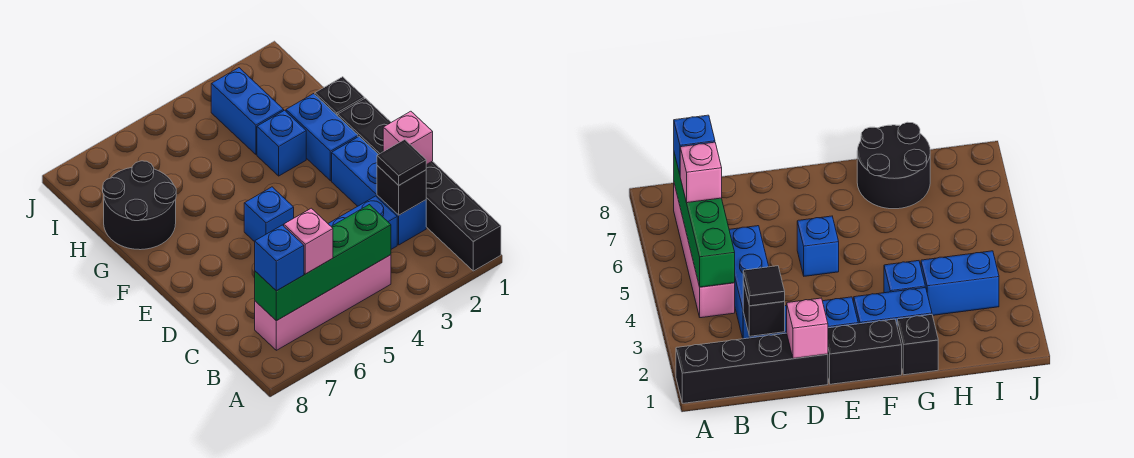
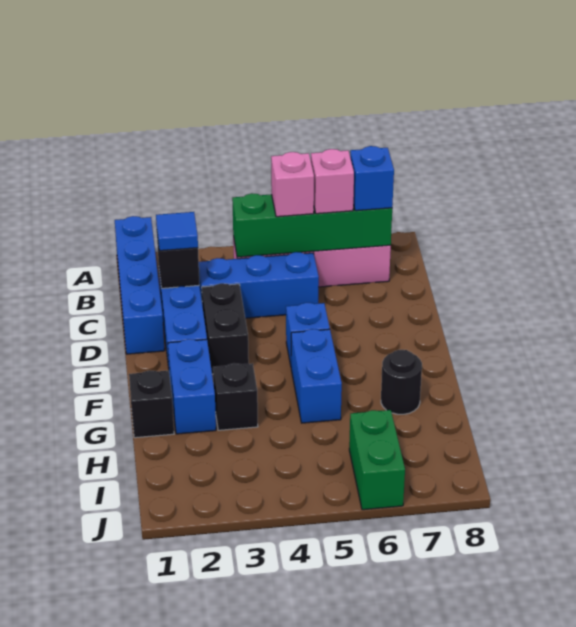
black brick A1:D1 level 1 -> blue brick A1:D1 level 1
black tile C2 level 3 -> blue tile C2 level 3
pink brick D1 level 2 -> pink brick B5 level 3
black brick E1:F1 level 1 -> black brick D3:E3 level 1
blue brick G3 level 1 -> black brick G3 level 1
black round brick G7:H8 level 1 -> black round brick G7 level 1
blue brick H3:I3 level 1 -> blue brick F5:G5 level 1
none -> green brick I6:J6 level 1

